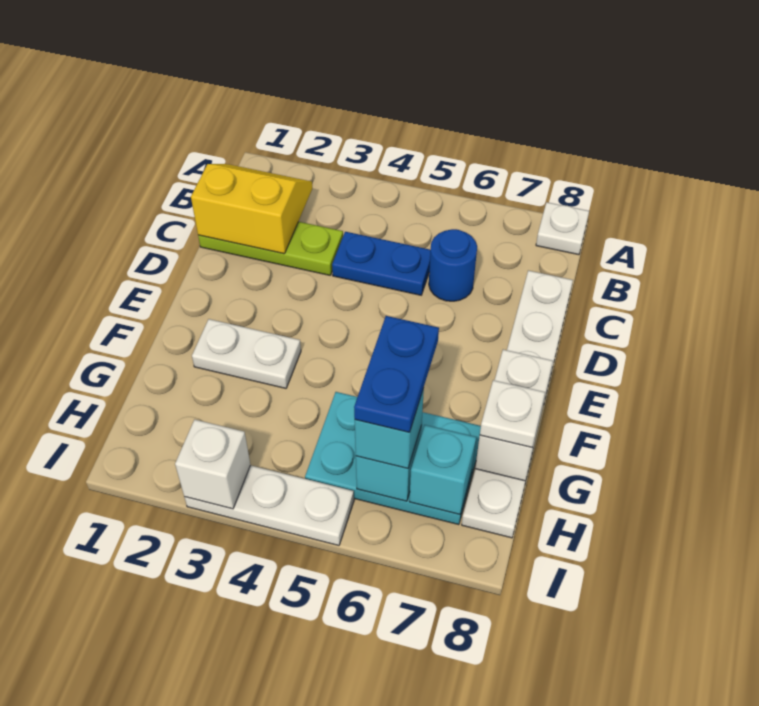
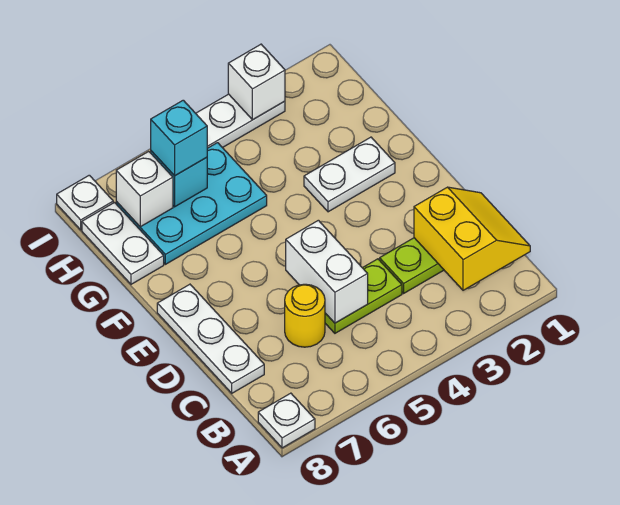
yellow slope B1:C2 level 2 top C -> yellow slope B1:C2 level 2 top 2
blue plate C4:C5 level 1 -> lime plate C4:C5 level 1
blue round brick C6 level 1 -> yellow round brick C6 level 1
white brick F8:G8 level 2 -> white brick C5:D5 level 2
blue plate G6:H6 level 4 -> none
white plate G8 level 3 -> white plate I8 level 1
cyan brick H7 level 2 -> white brick H7 level 2

